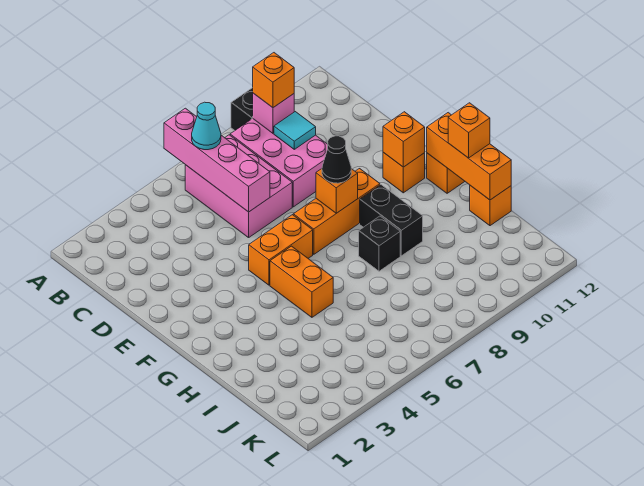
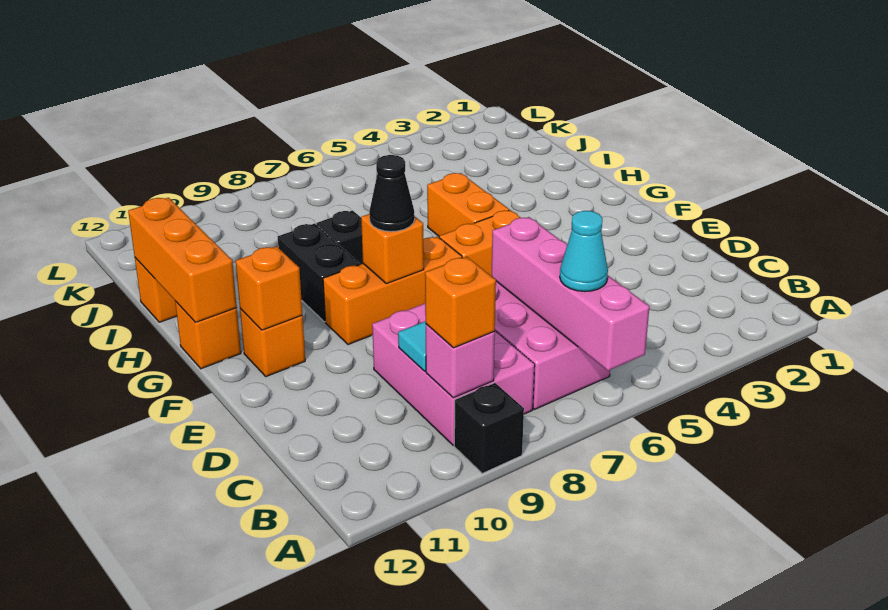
orange brick H12 level 3 -> none

